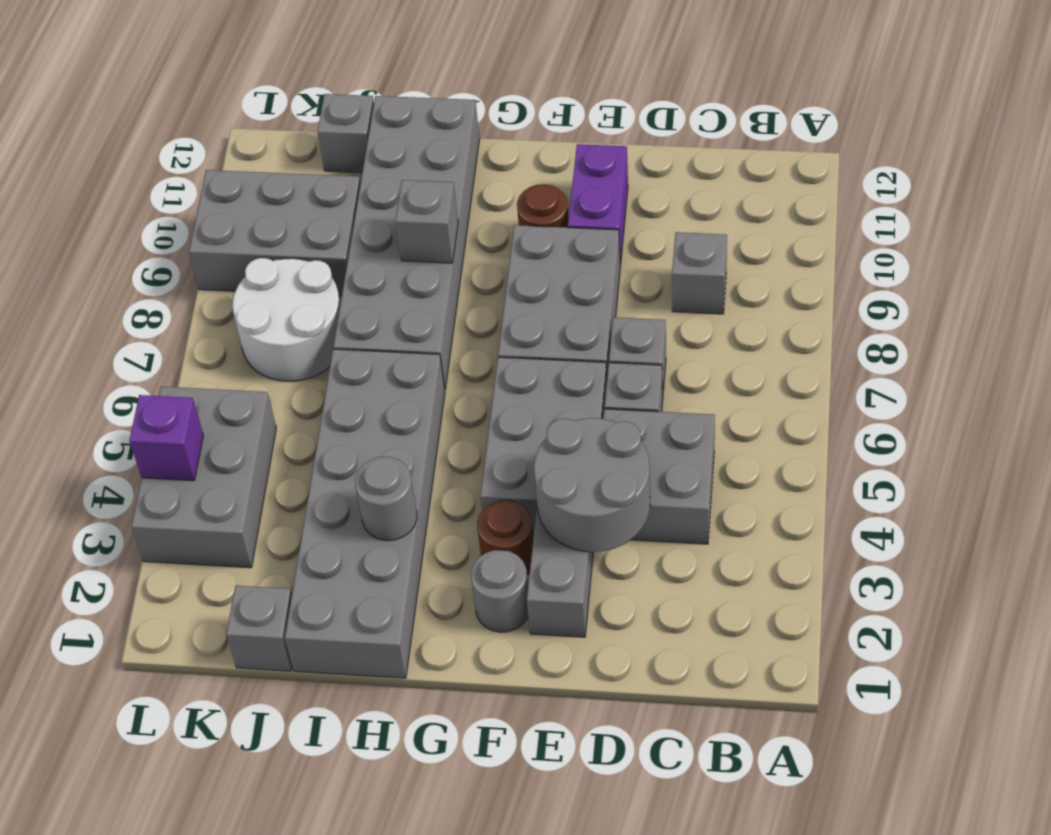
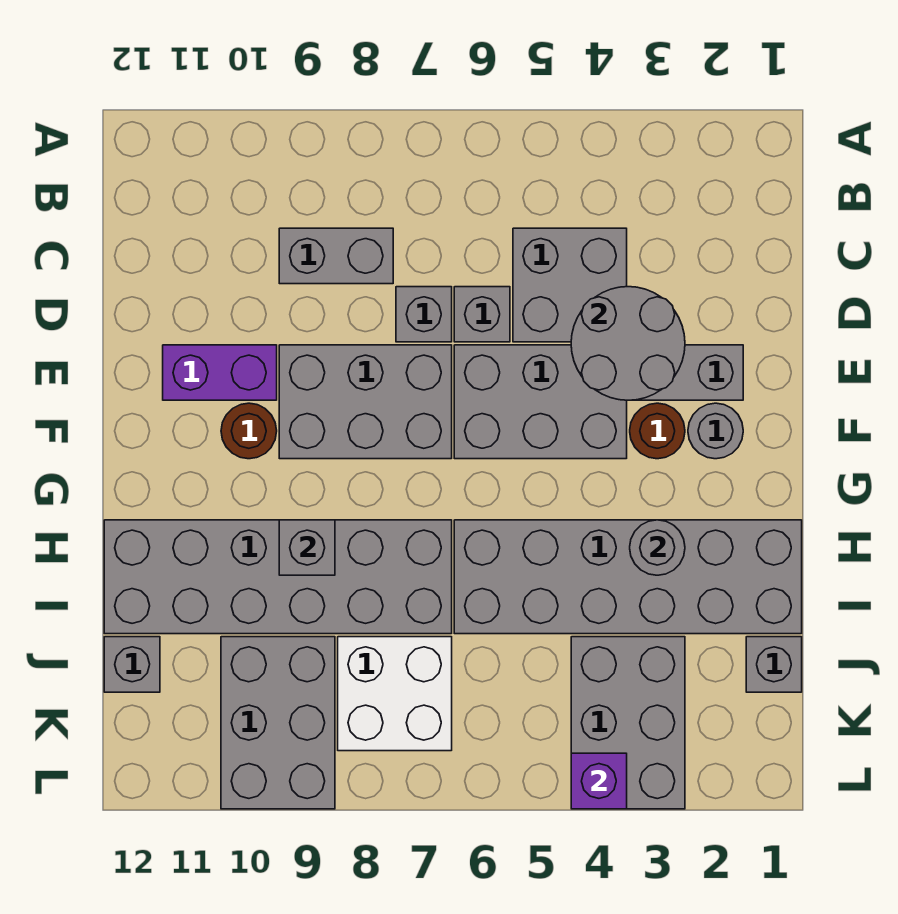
grey brick C9 level 1 -> grey brick C8:C9 level 1
white round brick J7:K8 level 1 -> white brick J7:K8 level 1
grey brick K3:L5 level 1 -> grey brick J3:L4 level 1

